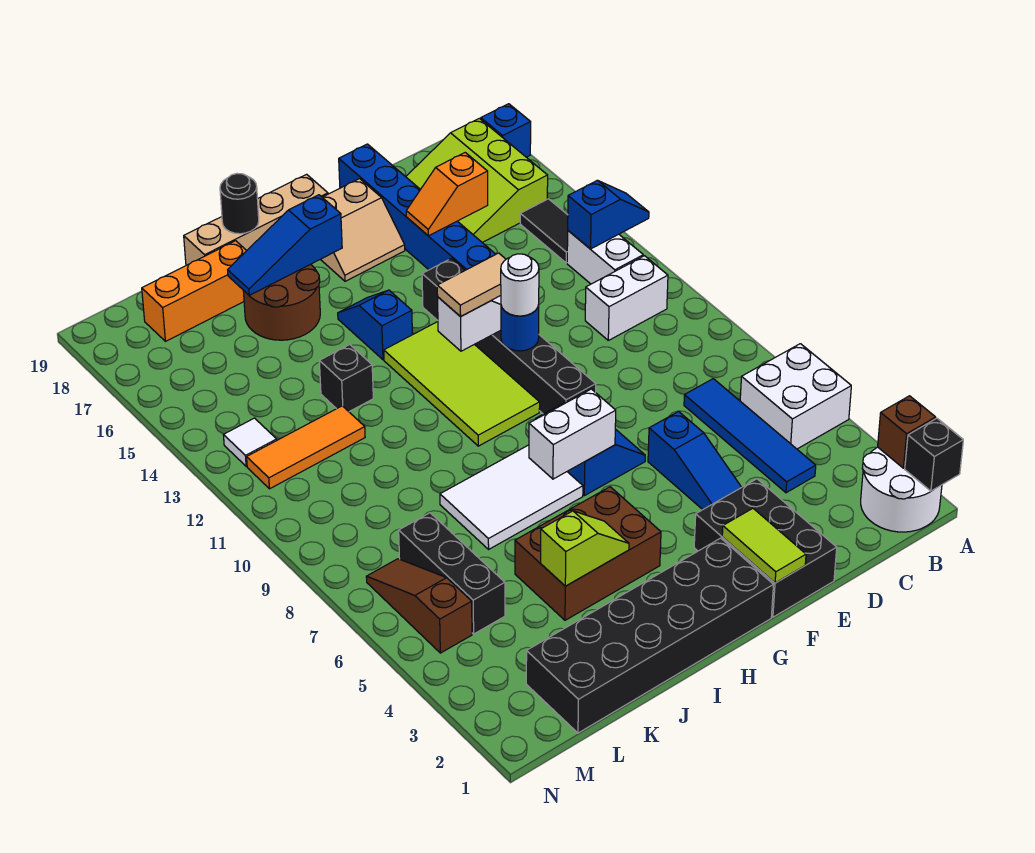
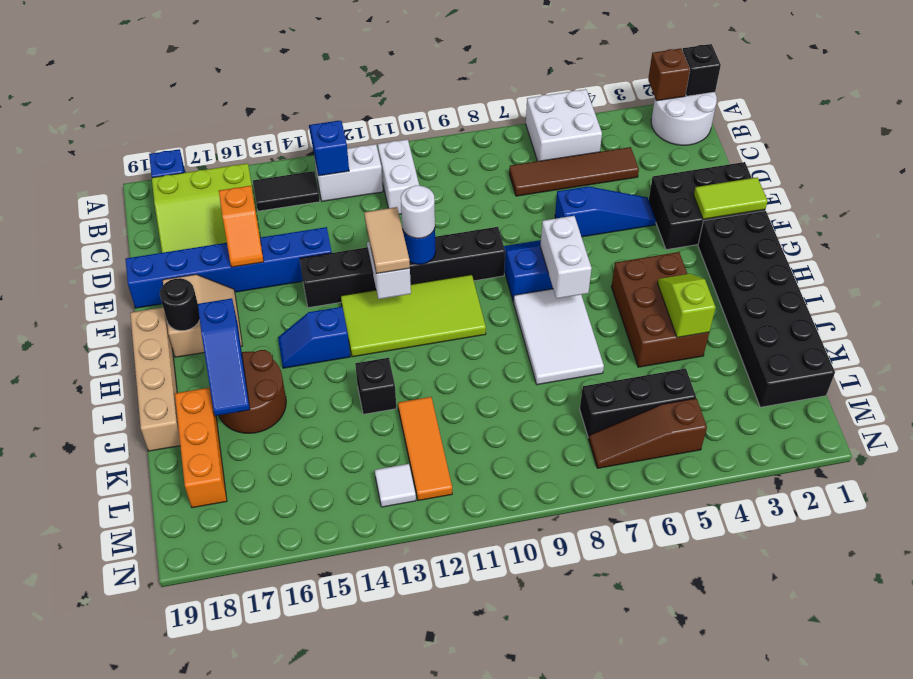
blue tile C4:C7 level 1 -> brown tile C4:C7 level 1
black round brick I19 level 2 -> black round brick G18 level 2

